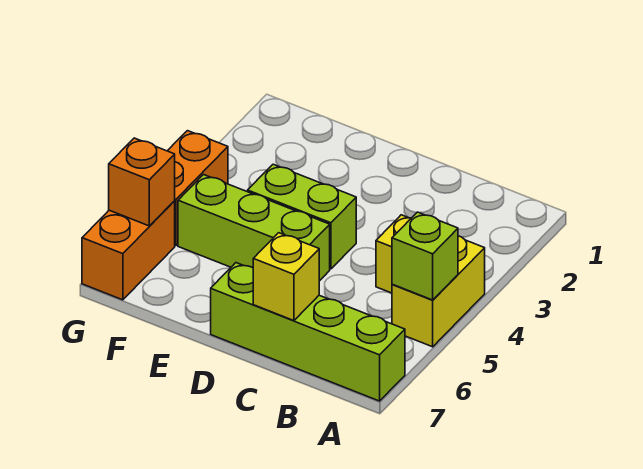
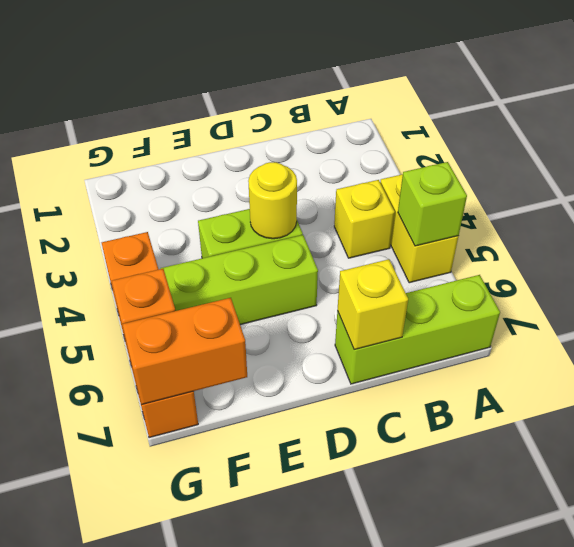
lime brick A7:D7 level 1 -> lime brick A7:C7 level 1
none -> yellow round brick D4 level 2
none -> orange brick F7:G7 level 2

